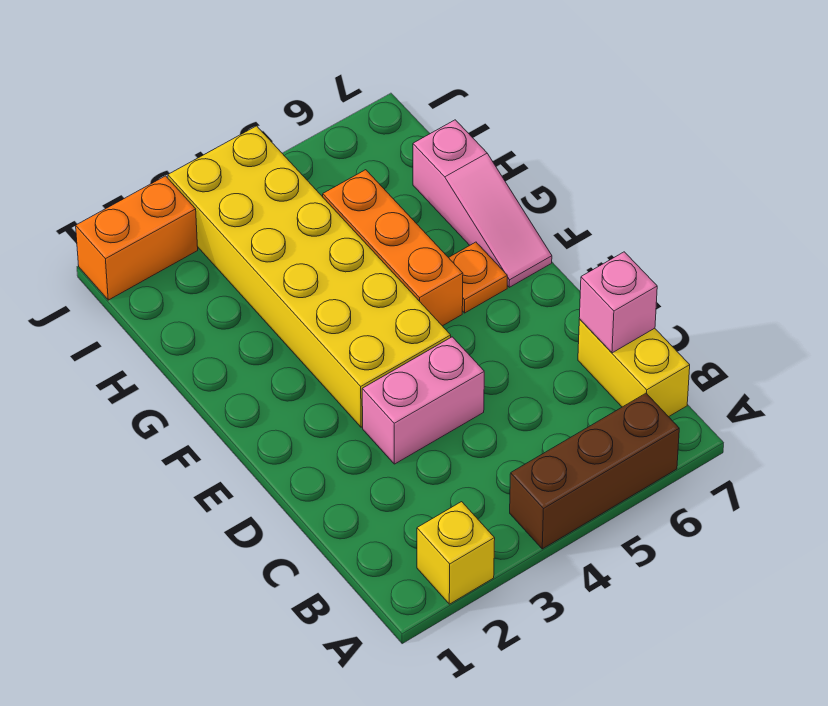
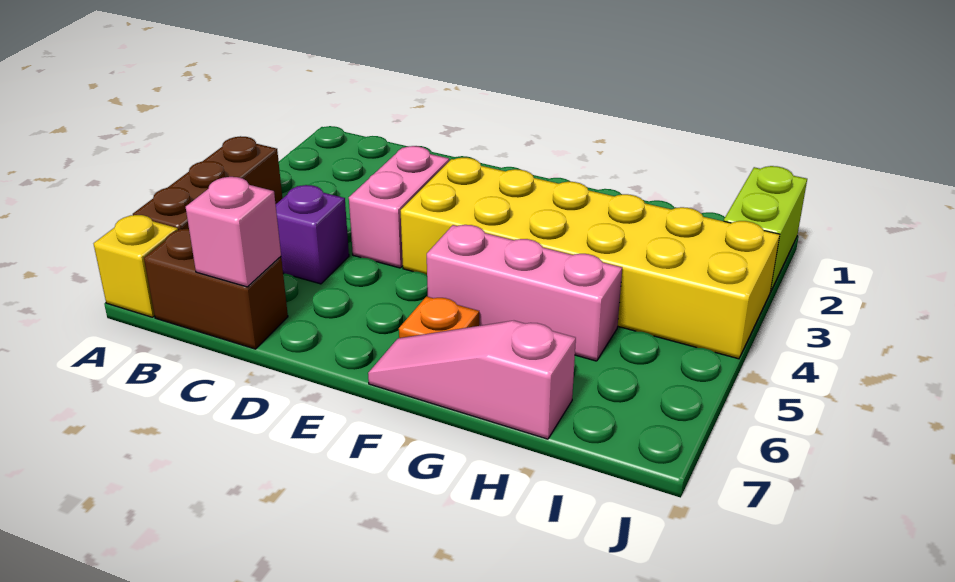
yellow brick A2 level 1 -> yellow brick A7 level 1
yellow brick B7:C7 level 1 -> brown brick B7:C7 level 1
none -> purple brick C5 level 1
orange brick F5:H5 level 1 -> pink brick F5:H5 level 1
orange brick J1:J2 level 1 -> lime brick J1:J2 level 1

